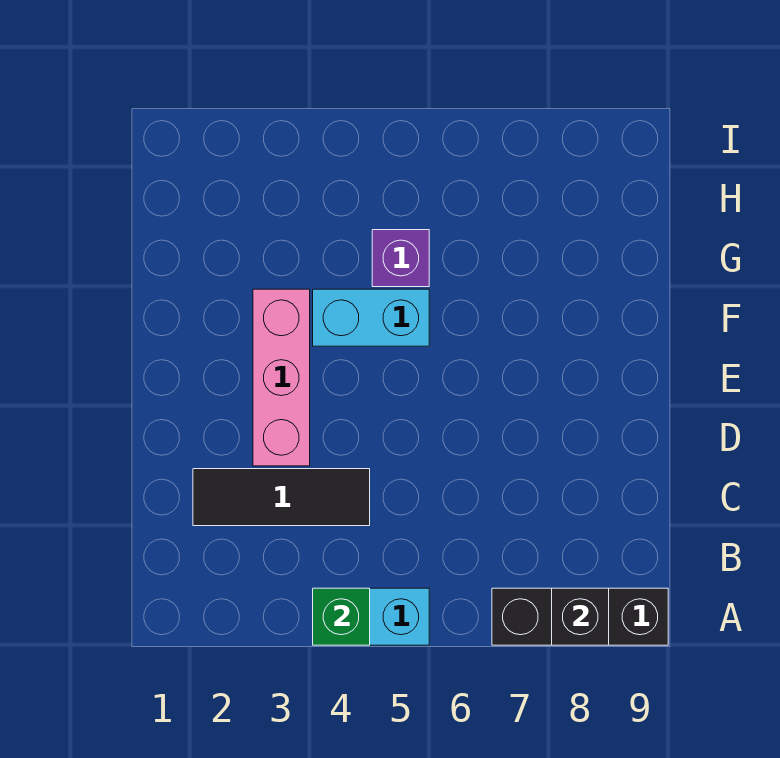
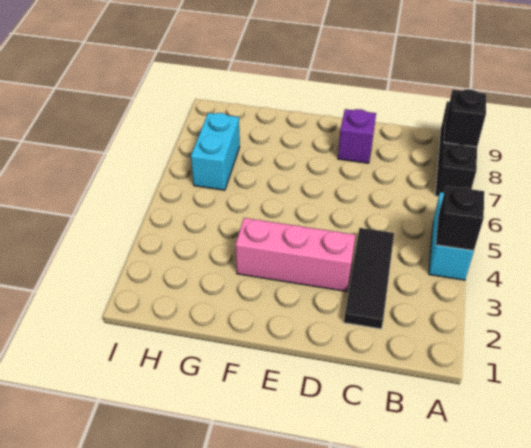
green brick A4 level 2 -> black brick A4 level 2
cyan brick F4:F5 level 1 -> cyan brick H6:H7 level 1
purple brick G5 level 1 -> purple brick D8 level 1

